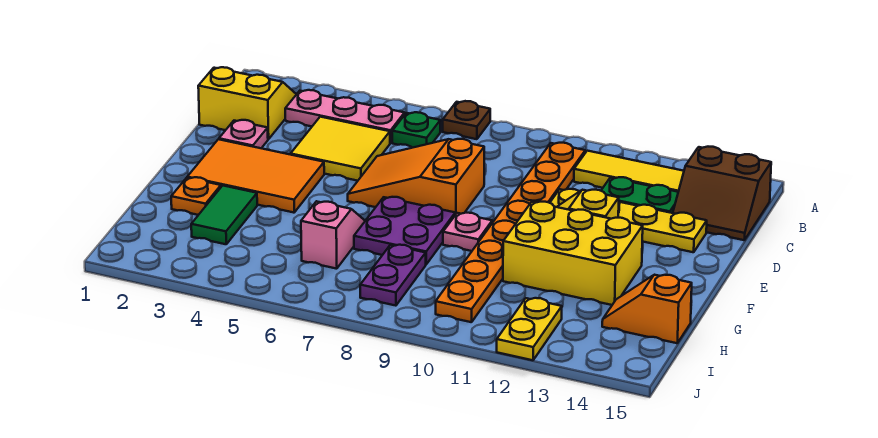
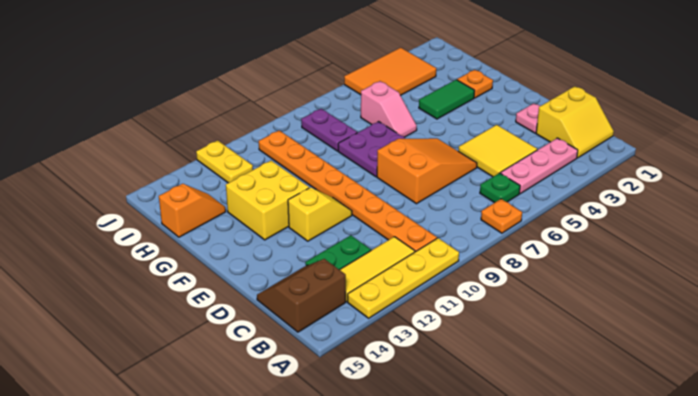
brown plate A7 level 1 -> orange plate A7 level 1
yellow plate D11:D14 level 1 -> yellow plate A10:A13 level 1
orange tile E2:F4 level 1 -> orange tile I3:J5 level 1
pink plate F9 level 1 -> none
yellow brick F11:G13 level 1 -> yellow brick F12:G13 level 1
green tile G3:H3 level 1 -> green tile G3:G4 level 1

